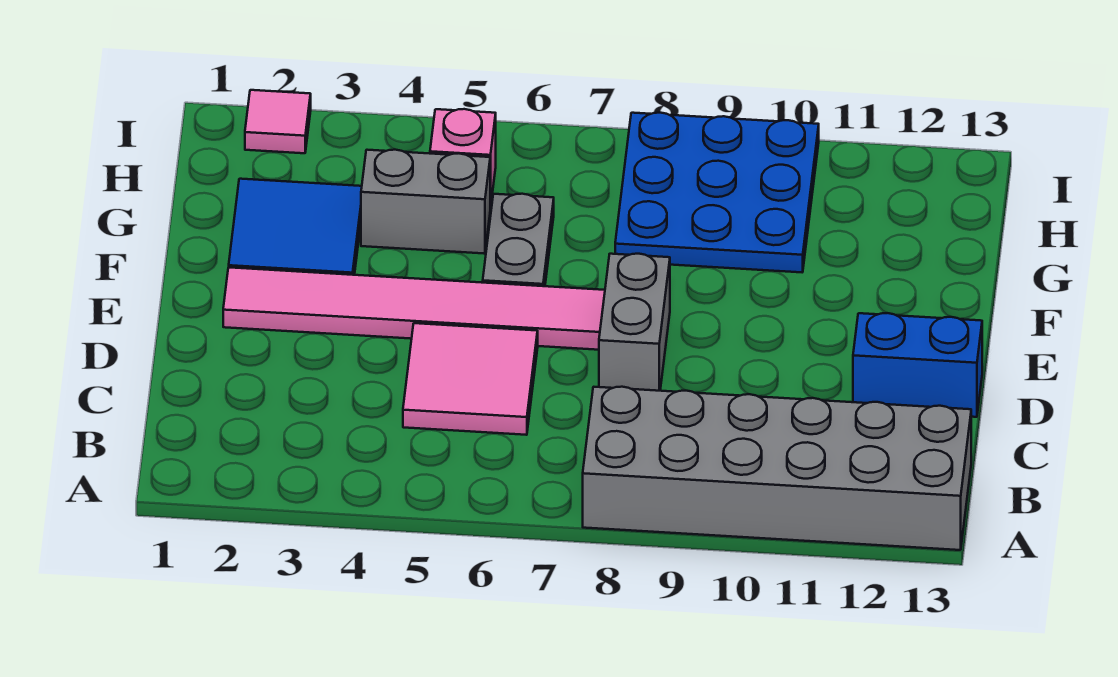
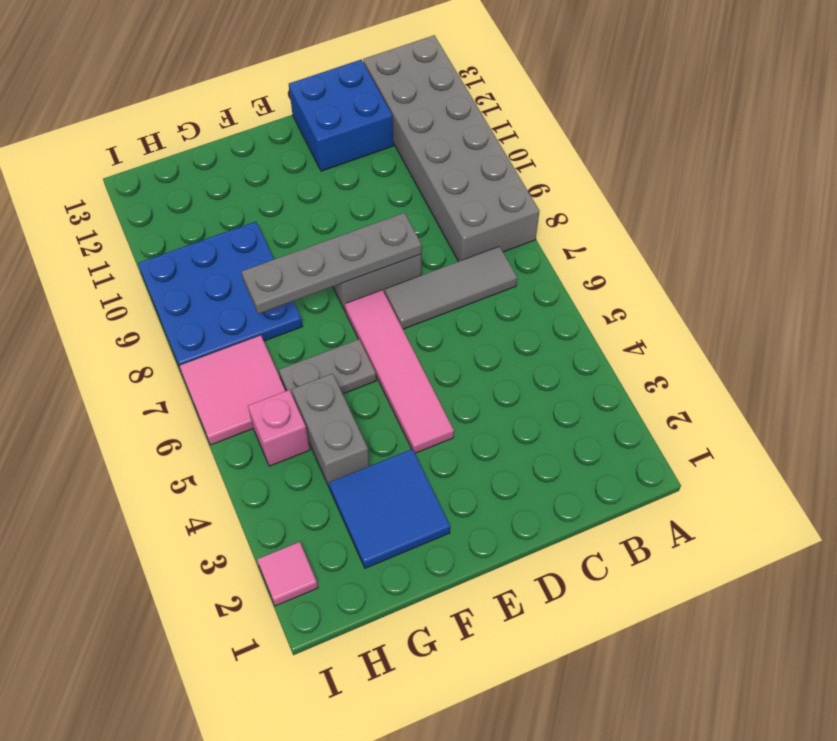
none -> grey tile B7:D7 level 1
pink tile C5:D6 level 1 -> pink tile H6:I7 level 1
none -> grey plate D8:G8 level 2
blue brick D12:D13 level 1 -> blue brick C12:D13 level 1
pink tile E2:E7 level 1 -> pink tile E4:E7 level 1

